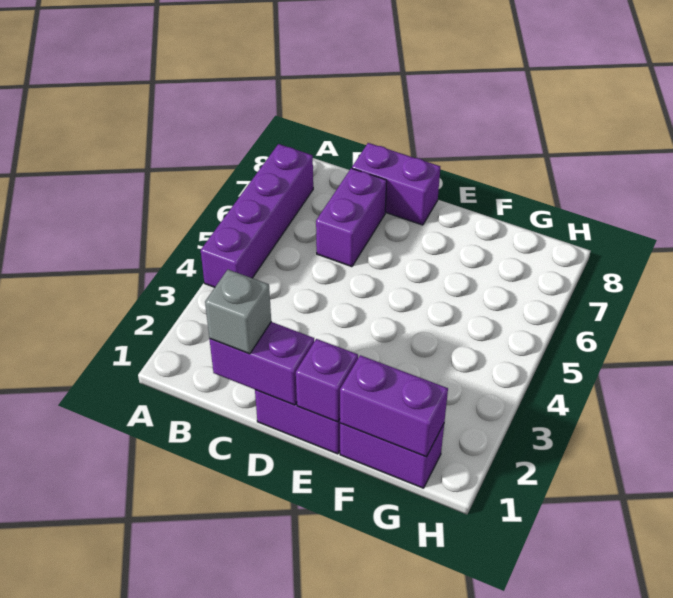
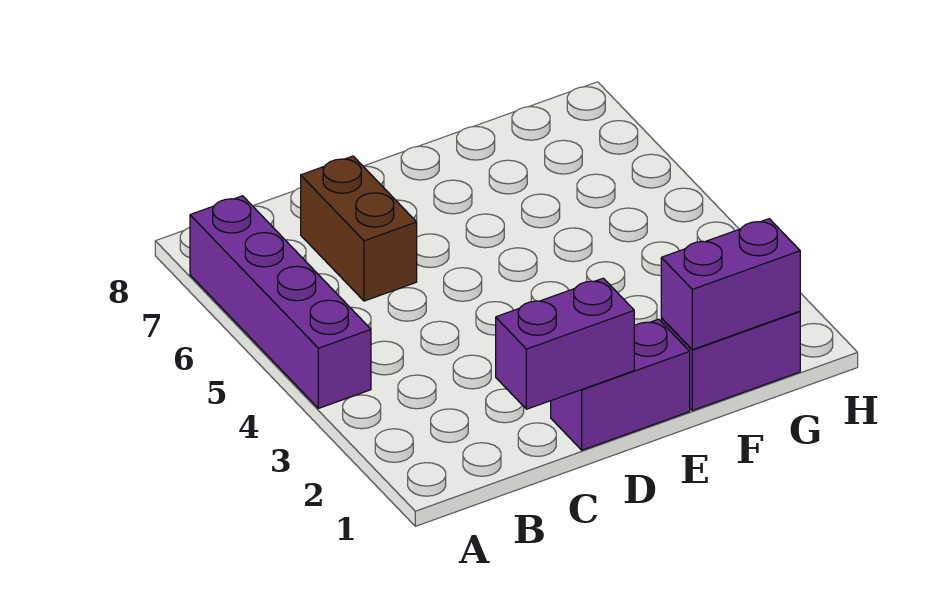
grey brick C1 level 3 -> none
purple brick C6:C7 level 1 -> brown brick C6:C7 level 1
purple brick C8:D8 level 1 -> none
purple brick E1 level 2 -> none

